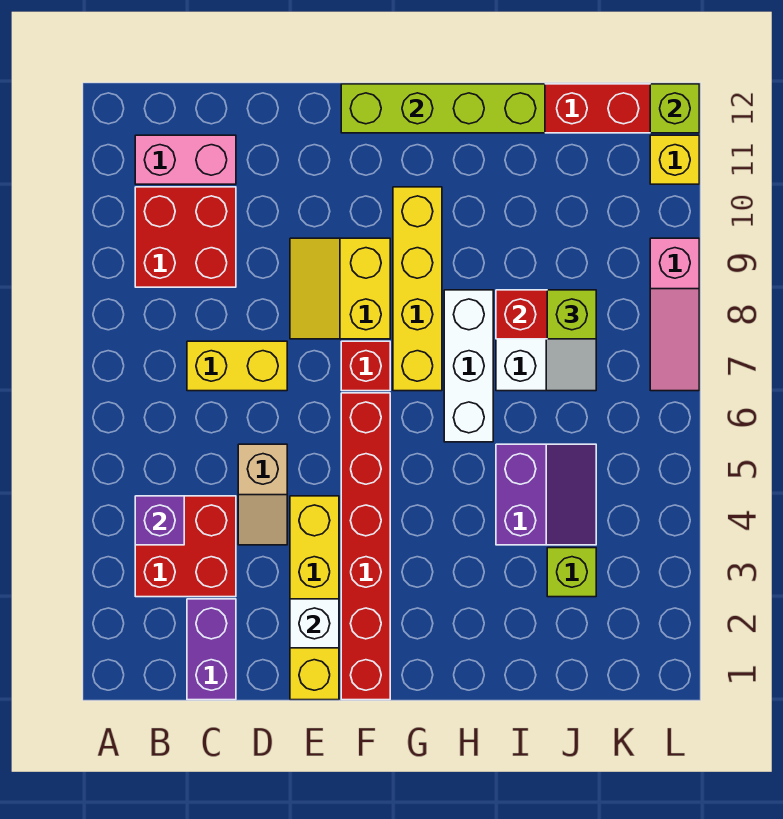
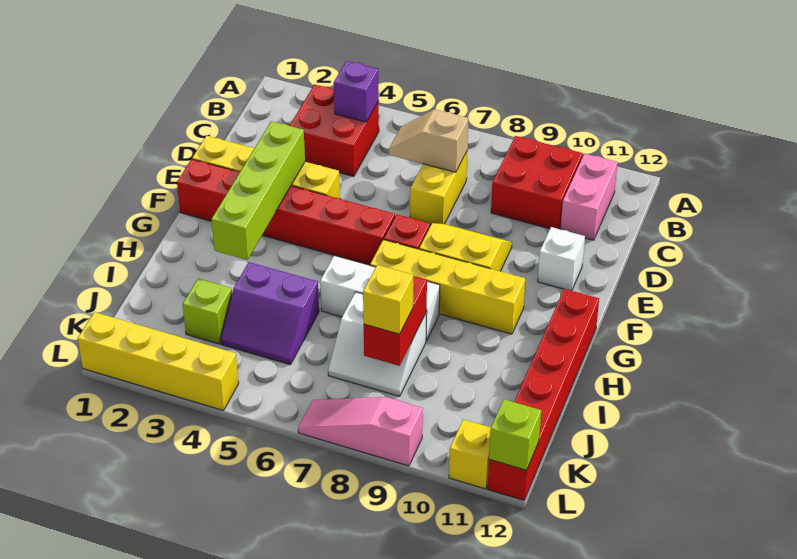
purple brick C1:C2 level 1 -> none
tan slope D4:D5 level 1 top 5 -> tan slope C6:C7 level 2 top 7
white brick E2 level 2 -> white brick E11 level 1
lime brick F12:I12 level 2 -> lime brick E3:H3 level 2
lime brick J8 level 3 -> yellow brick J8 level 3
none -> yellow brick L1:L4 level 1

